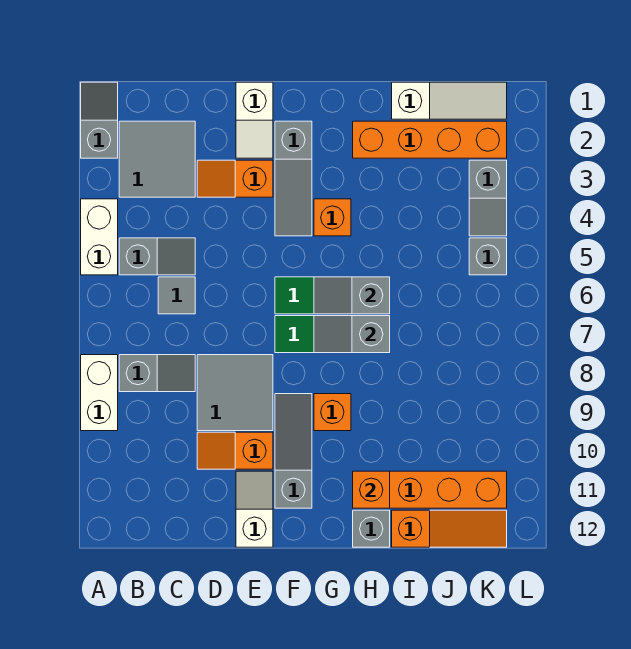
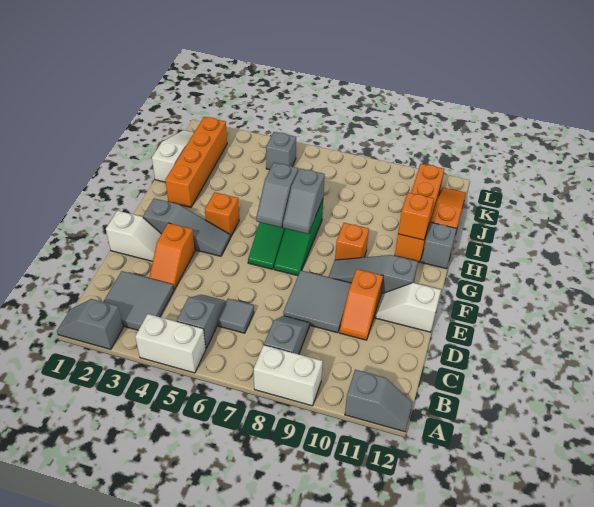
grey slope K3:K4 level 1 top 3 -> grey slope A11:A12 level 1 top 11

